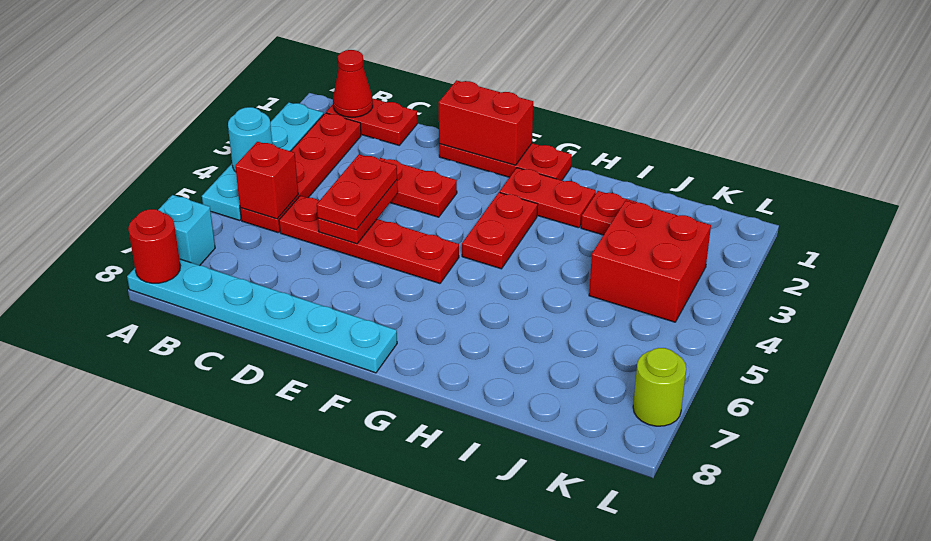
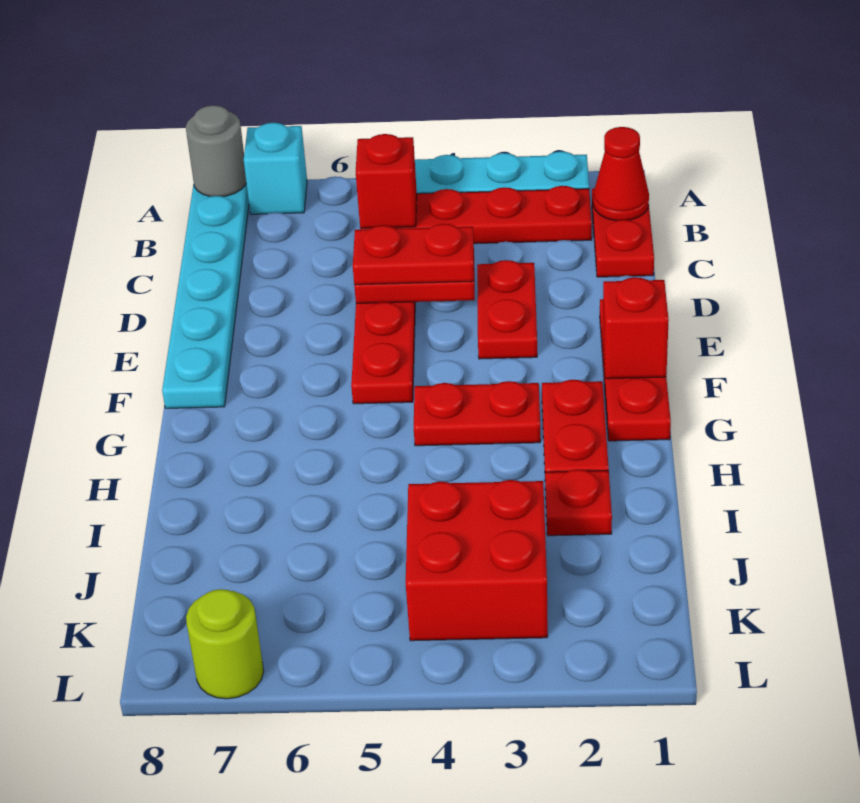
cyan round brick A4 level 2 -> none
red round brick A8 level 2 -> grey round brick A8 level 2
red brick E1:F1 level 2 -> red brick F1 level 2

